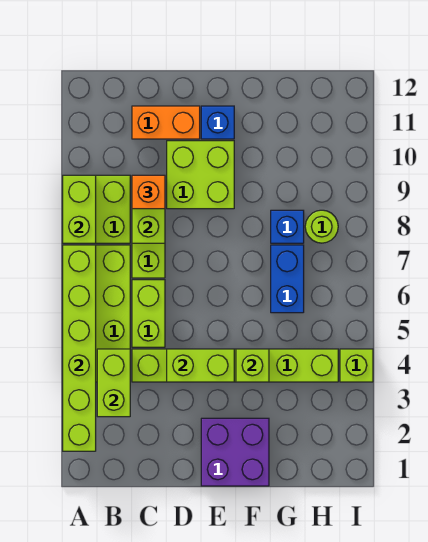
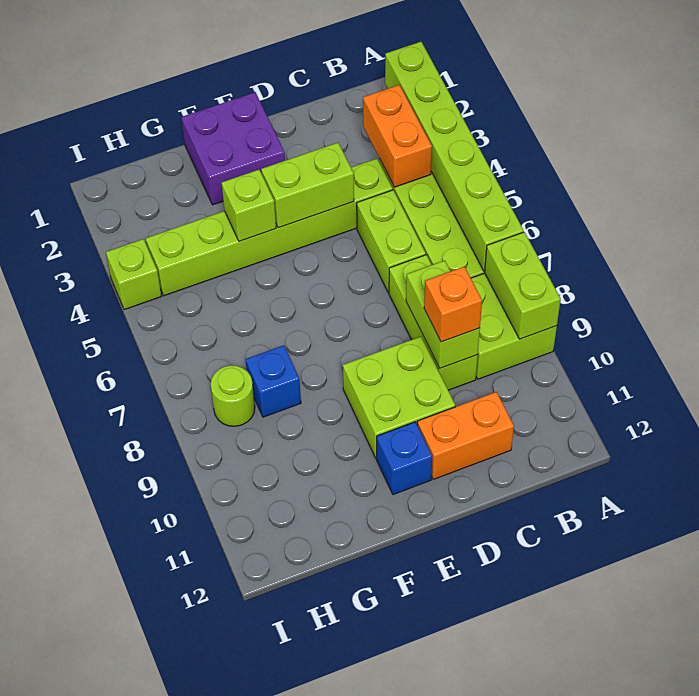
lime brick B3:B4 level 2 -> orange brick B3:B4 level 2
blue brick G6:G7 level 1 -> none

